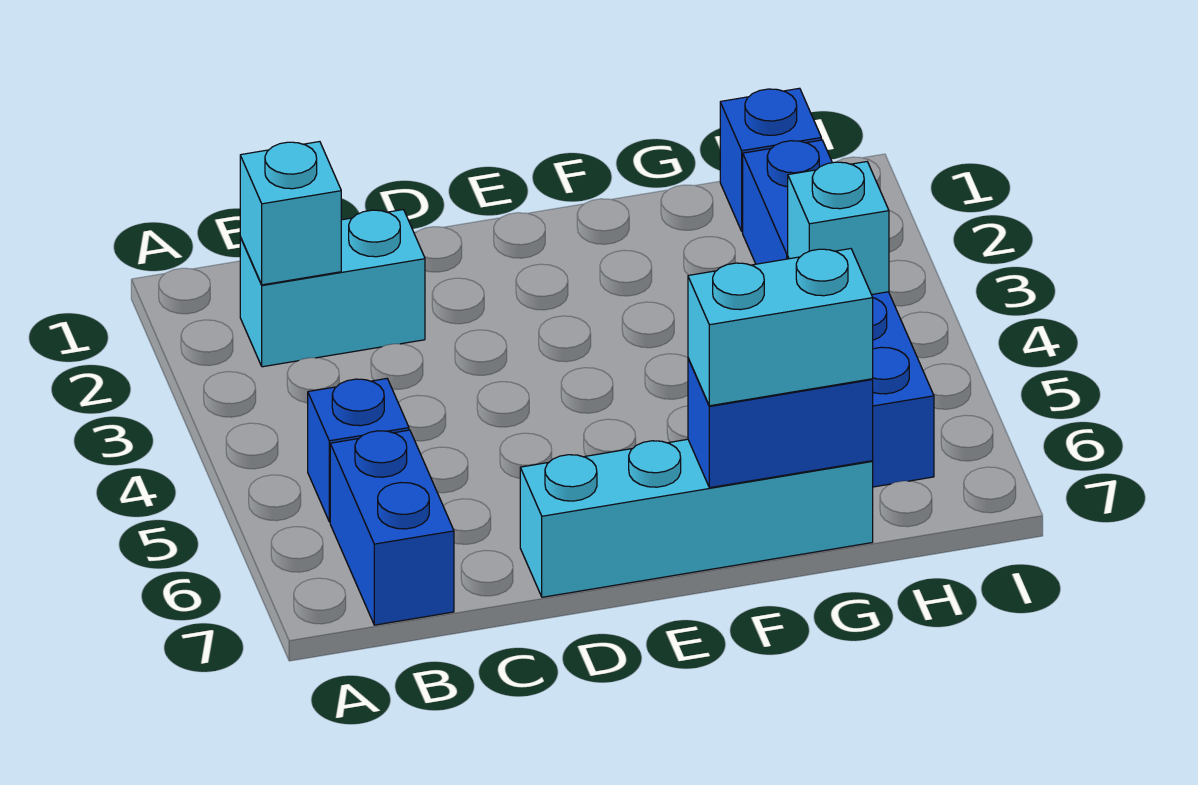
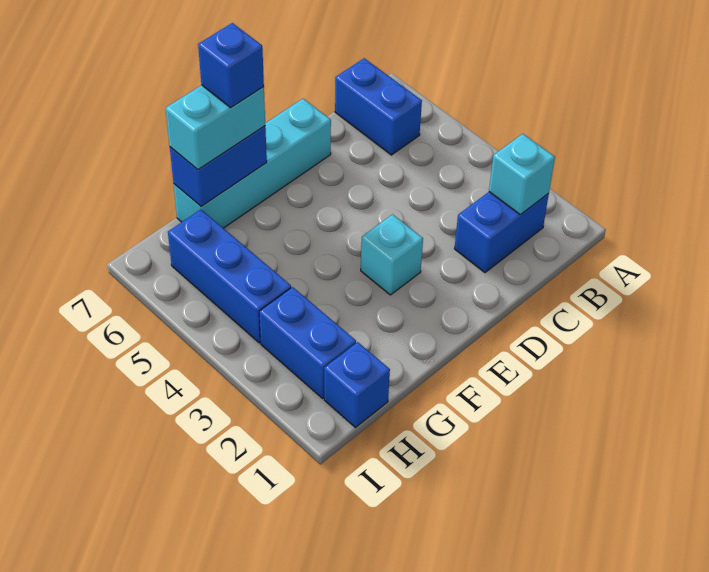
cyan brick B2:C2 level 1 -> blue brick B2:C2 level 1
blue brick B5 level 1 -> blue brick F7 level 4
cyan brick H4 level 2 -> cyan brick E3 level 1

